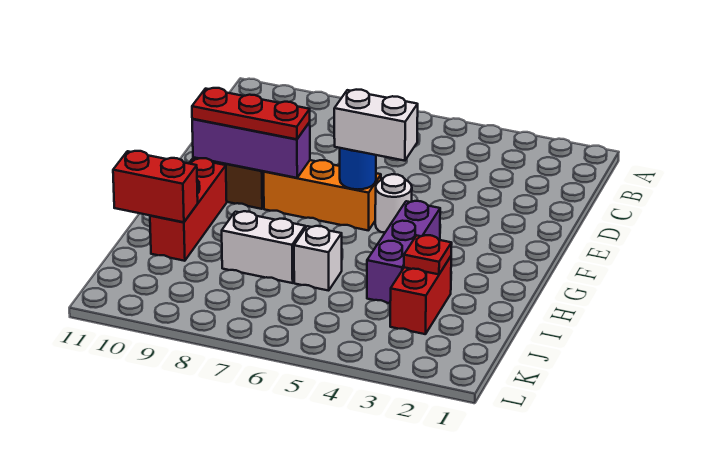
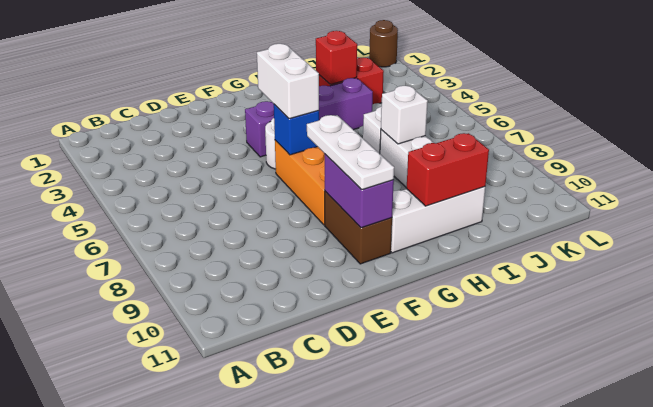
blue round brick F6 level 2 -> blue brick F6 level 2
purple brick F8:F10 level 2 -> purple brick F9:F10 level 2
red plate F8:F10 level 3 -> white plate F8:F10 level 3
purple brick G4:I4 level 1 -> purple brick F4:I4 level 1
red brick G10:I10 level 1 -> white brick G10:I10 level 1
red plate I3 level 2 -> red brick I3 level 2
none -> white brick I7 level 2
red brick I10:I11 level 2 -> red brick H10:I10 level 2
none -> brown round brick L1 level 1

